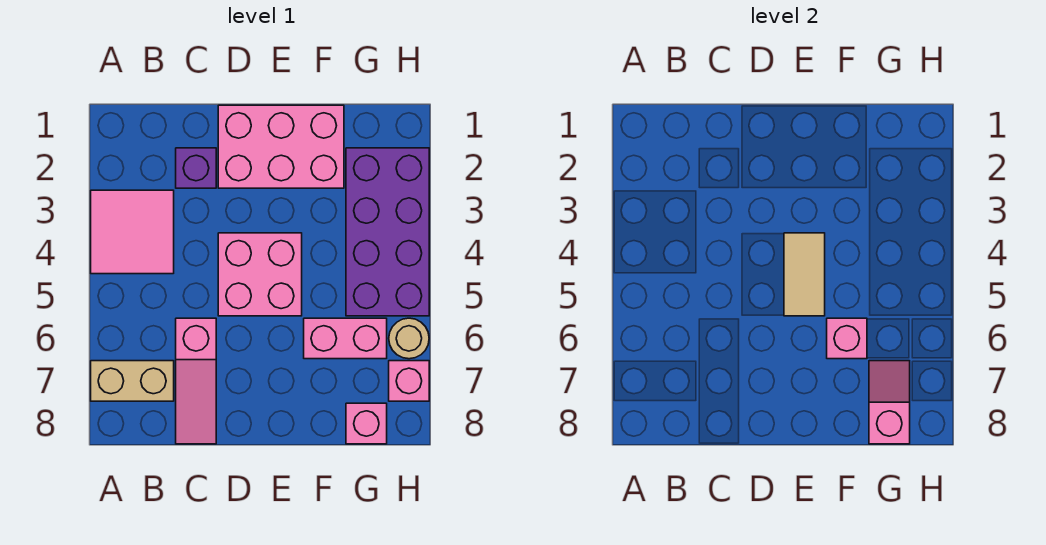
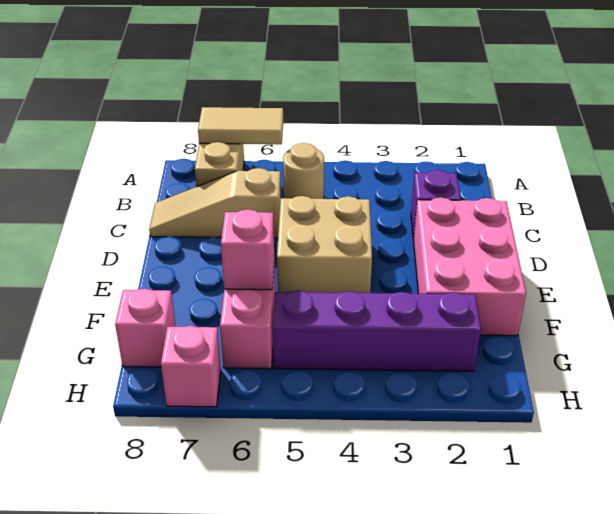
pink tile A3:B4 level 1 -> none
pink slope C6:C8 level 1 top 6 -> tan slope C6:C8 level 1 top 6
pink brick D4:E5 level 1 -> tan brick D4:E5 level 1
tan tile E4:E5 level 2 -> tan tile A6:A7 level 2
purple brick G2:H5 level 1 -> purple brick G2:G5 level 1
pink slope G7:G8 level 2 top 8 -> none
tan round brick H6 level 1 -> tan round brick B5 level 1

